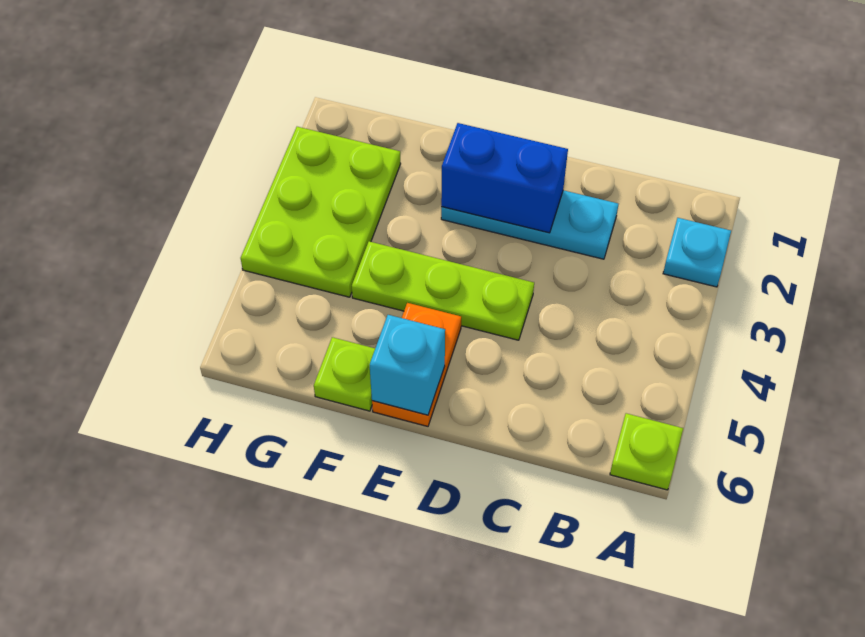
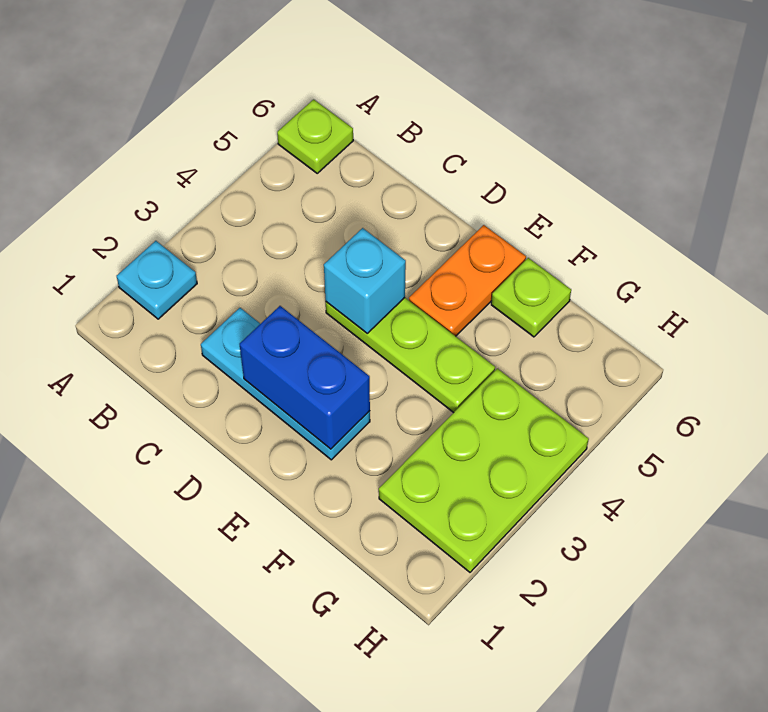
cyan brick E6 level 2 -> cyan brick D4 level 2

